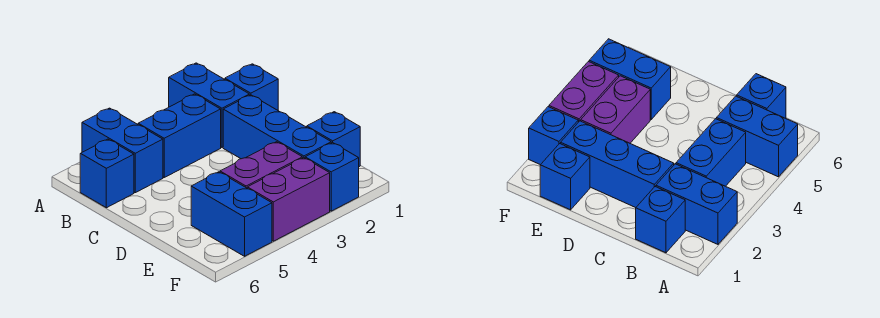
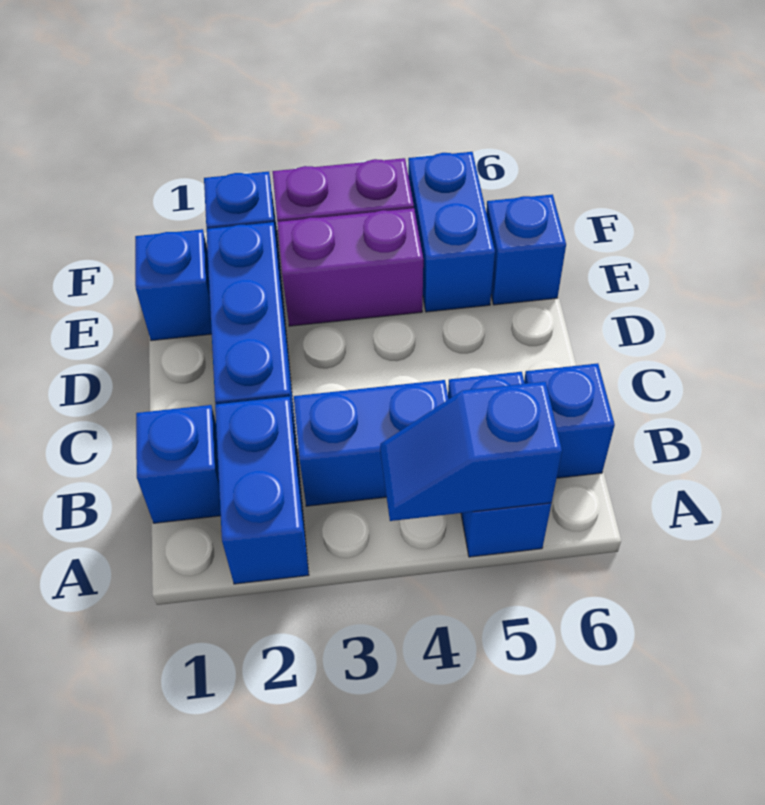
none -> blue slope A4:A5 level 2 top 5
none -> blue brick E6 level 1

